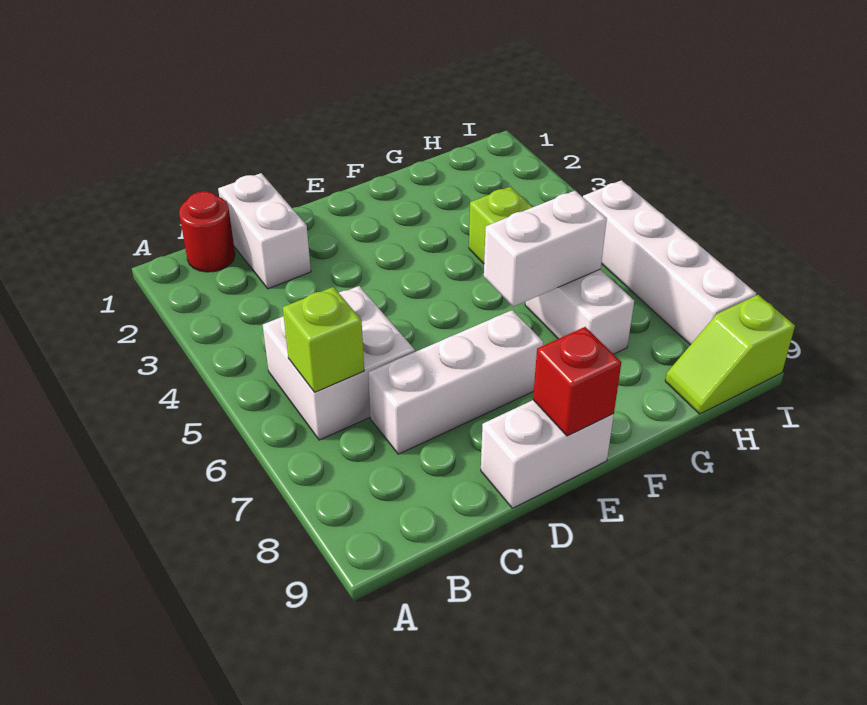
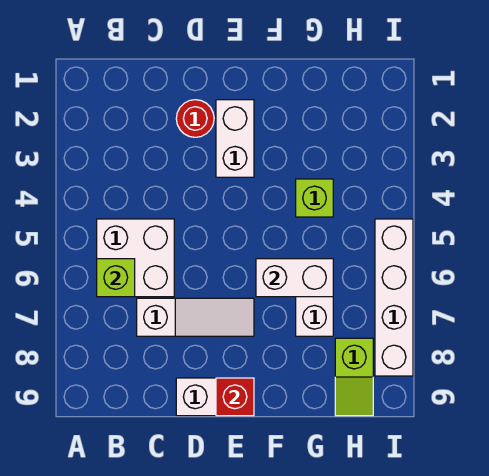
red round brick B1 level 1 -> red round brick D2 level 1
white brick C1:C2 level 1 -> white brick E2:E3 level 1
white brick C7:E7 level 1 -> white slope C7:E7 level 1 top C
lime slope H9:I9 level 1 top I -> lime slope H8:H9 level 1 top 8

